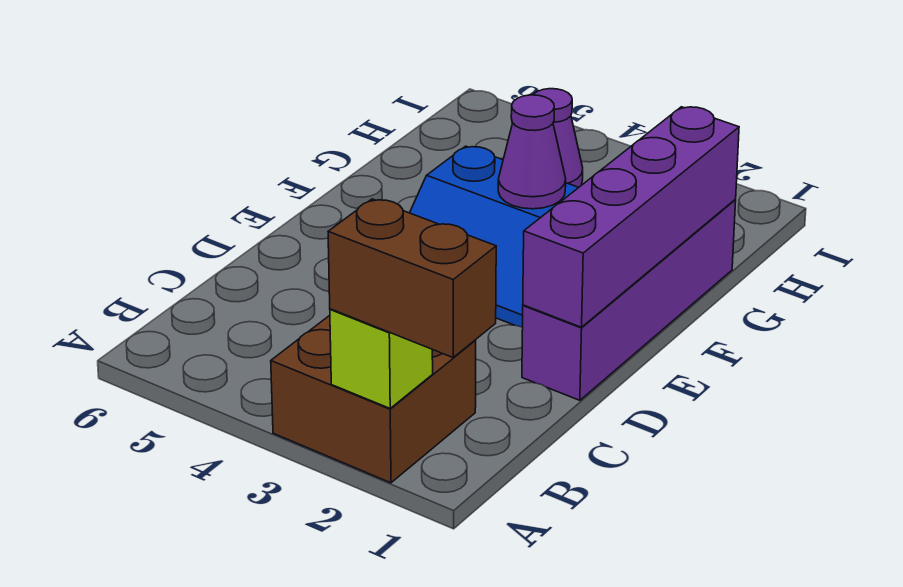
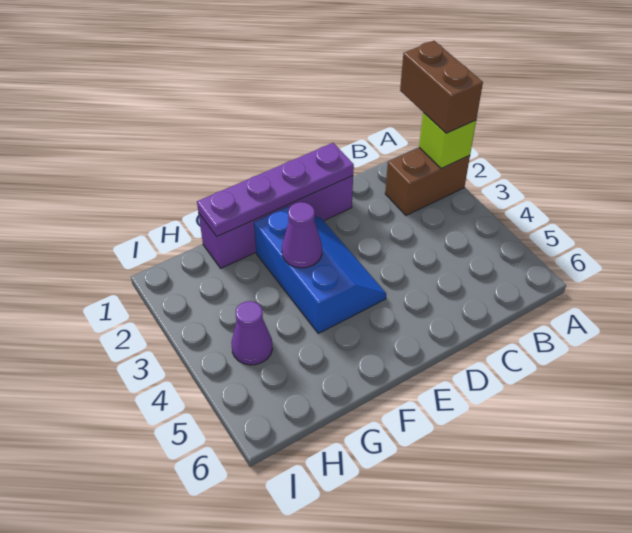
brown brick A2:B3 level 1 -> brown brick A2:B2 level 1
purple brick D1:G1 level 2 -> purple plate D1:G1 level 2

